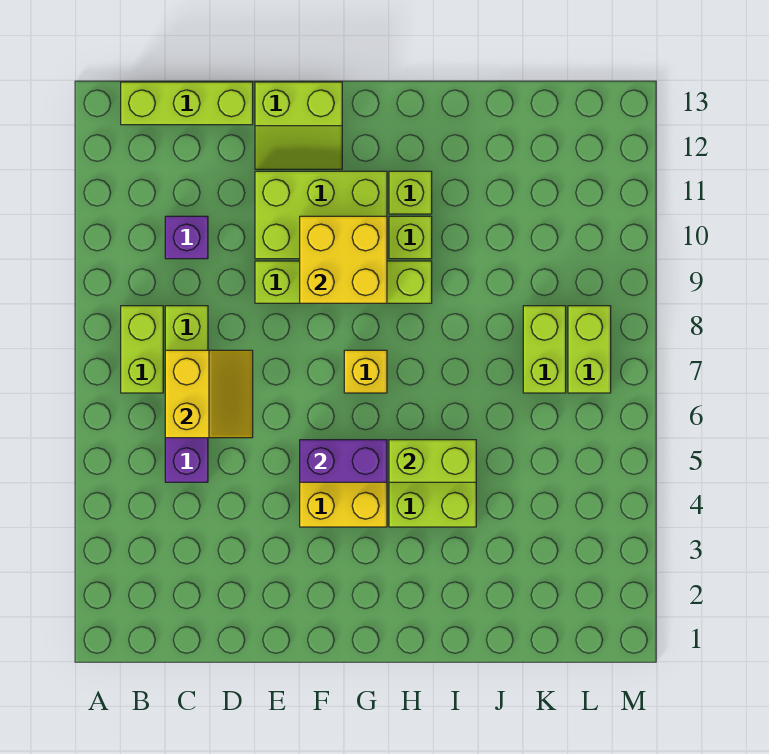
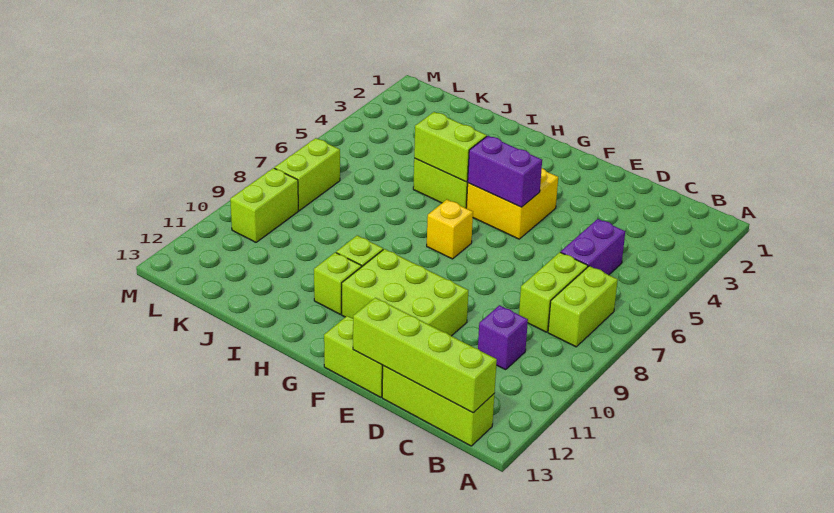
yellow slope C6:D7 level 2 top C -> none
lime brick E9:H9 level 1 -> lime brick B13:E13 level 2
yellow brick F9:G10 level 2 -> none
lime brick K7:K8 level 1 -> lime brick L9:L10 level 1

